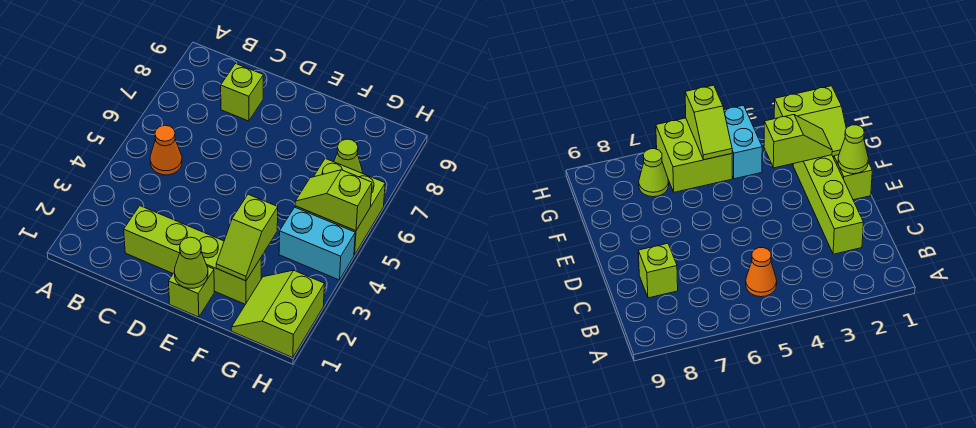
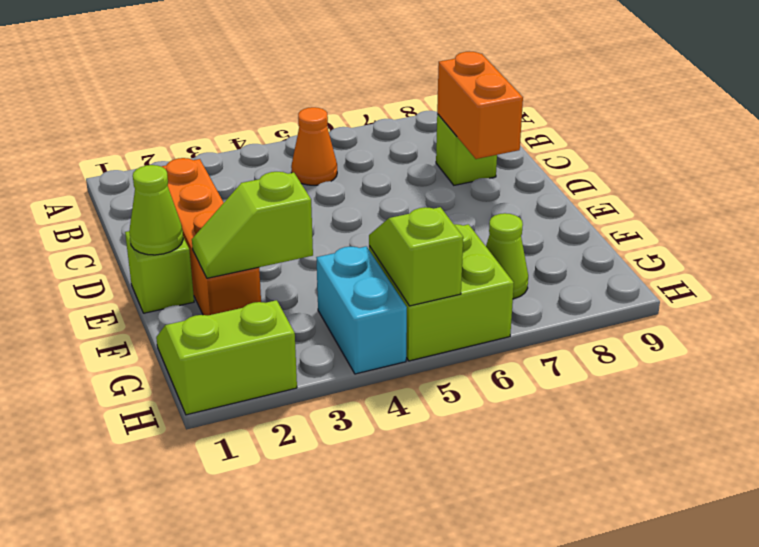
lime brick C2:F2 level 1 -> orange brick C2:F2 level 1
none -> orange brick C8:D8 level 2

